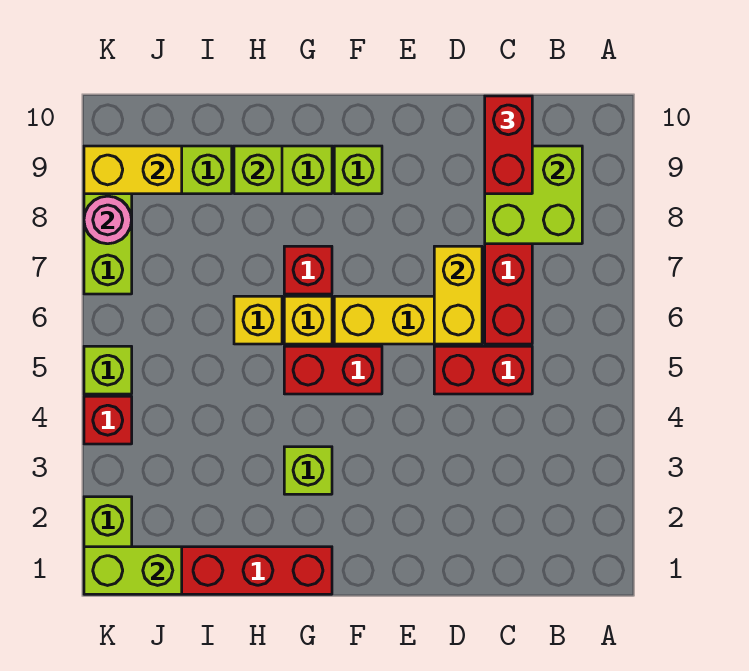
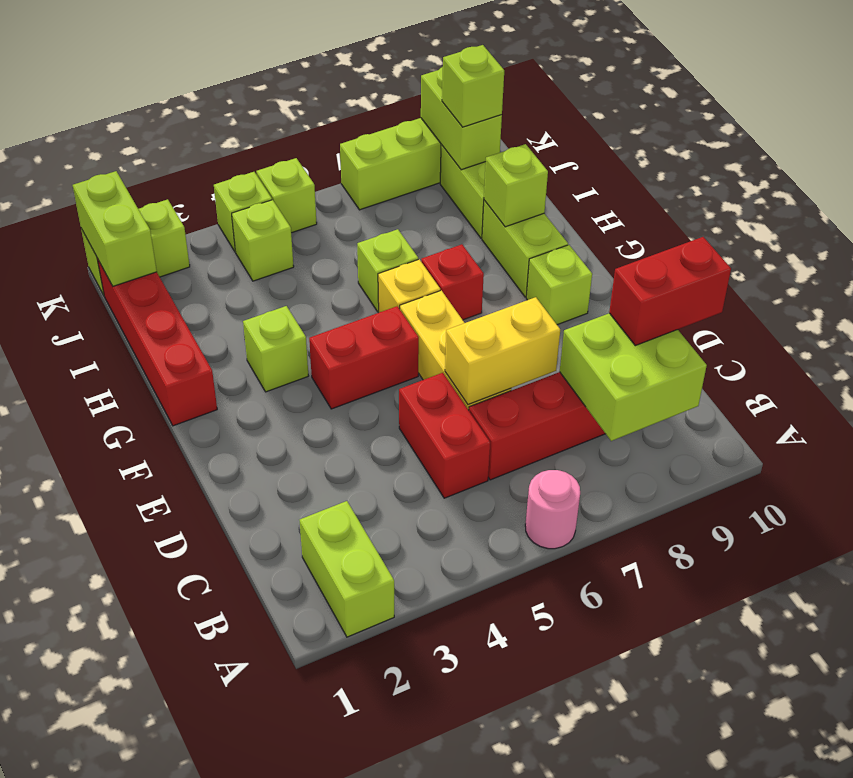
none -> lime brick A2:B2 level 1
red brick F5:G5 level 1 -> red brick F4:F5 level 1
yellow brick H6 level 1 -> lime brick H6 level 1
none -> lime brick J4 level 1
yellow brick J9:K9 level 2 -> lime brick J9:K9 level 2
none -> lime brick J9 level 3
red brick K4 level 1 -> lime brick K4 level 1
pink round brick K8 level 2 -> pink round brick A6 level 1

